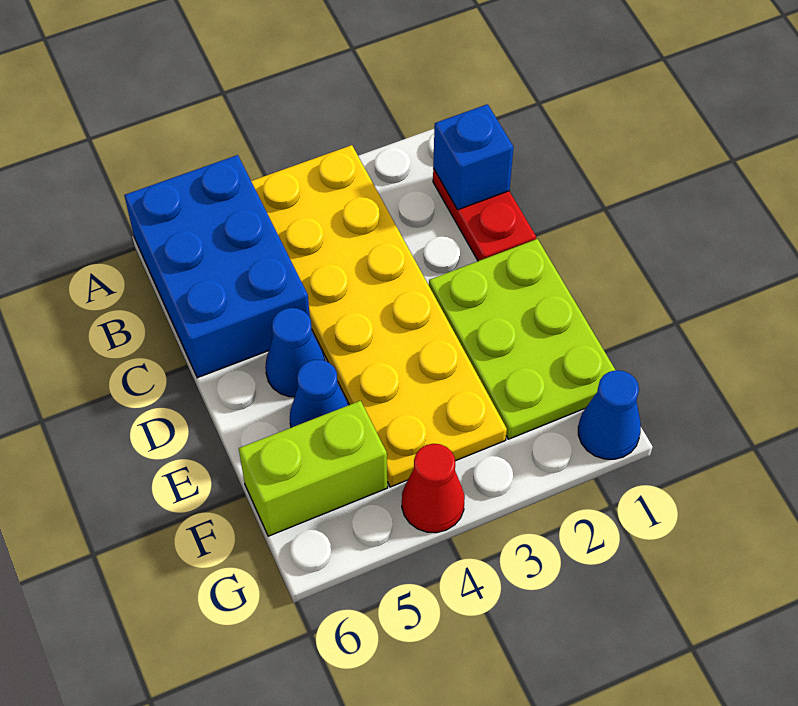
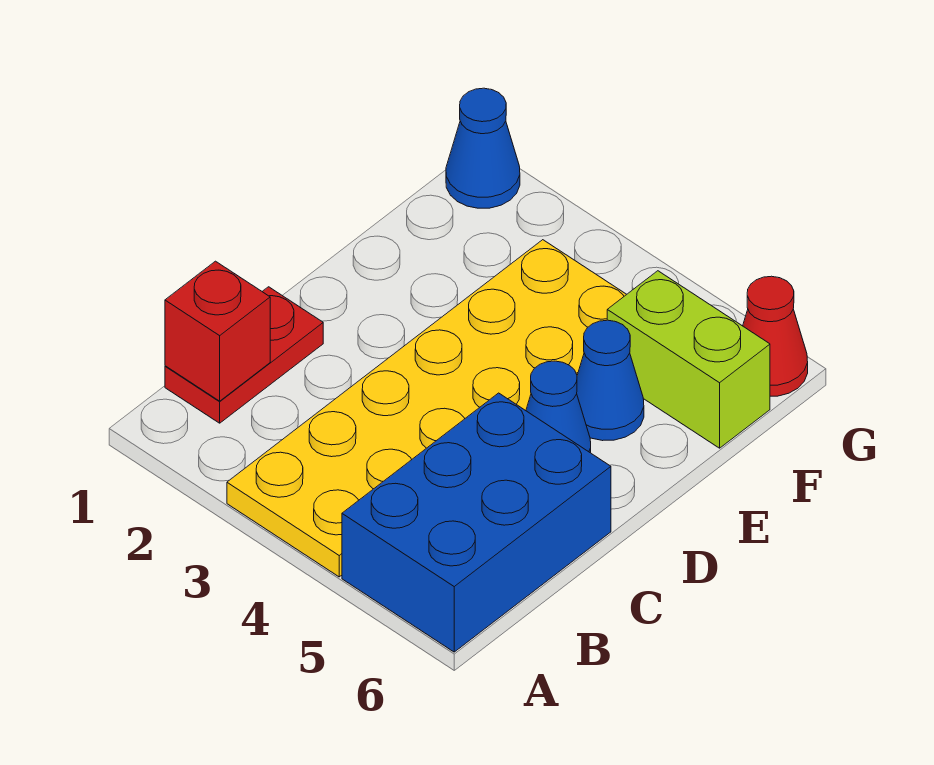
blue brick B1 level 2 -> red brick B1 level 2
lime plate D1:F2 level 1 -> none
red cone G4 level 1 -> red cone G6 level 1

